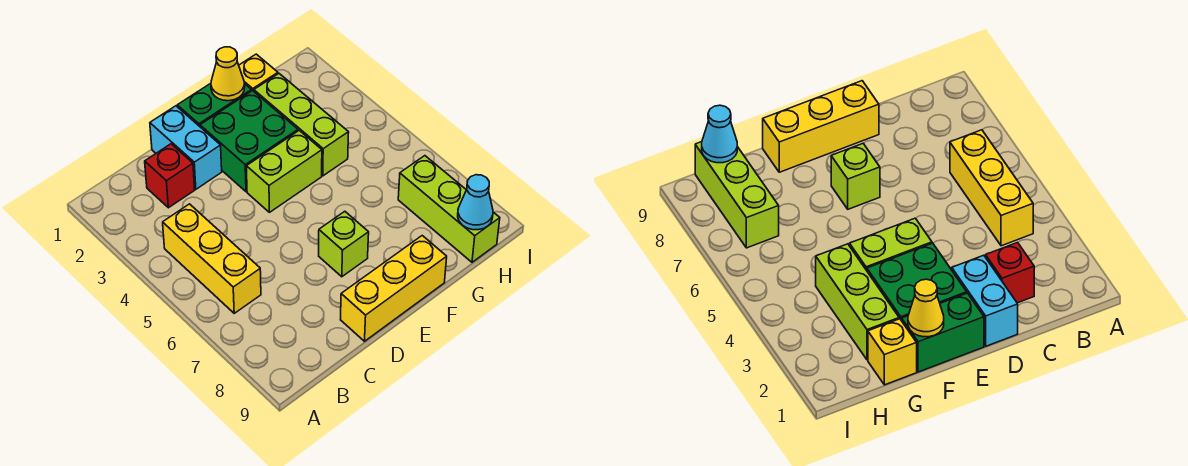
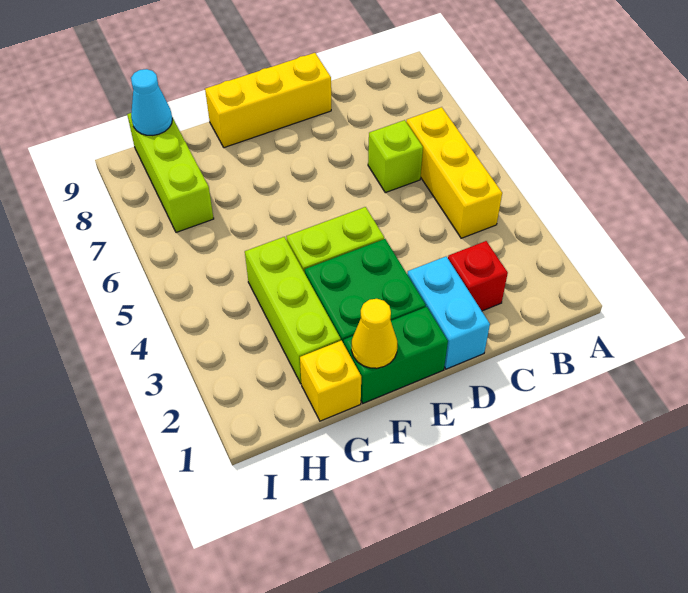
lime brick E7 level 1 -> lime brick C6 level 1

